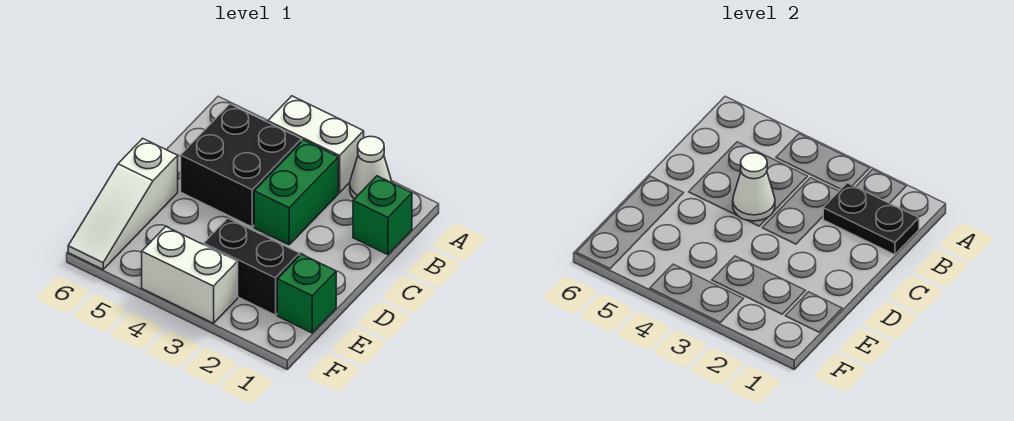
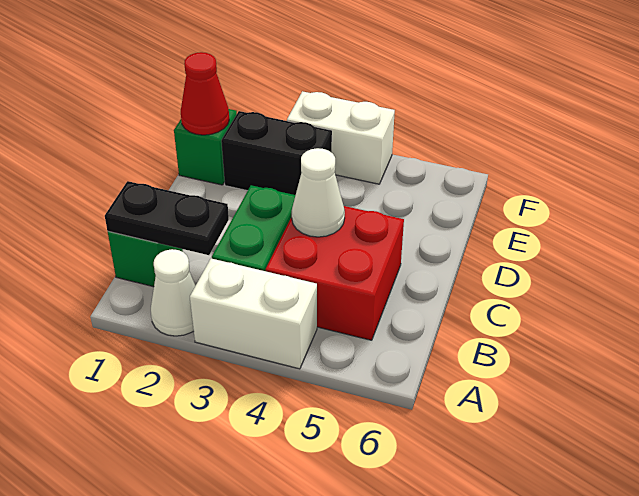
black brick B4:C5 level 1 -> red brick B4:C5 level 1
white slope D6:F6 level 1 top D -> none
none -> red cone E1 level 2

